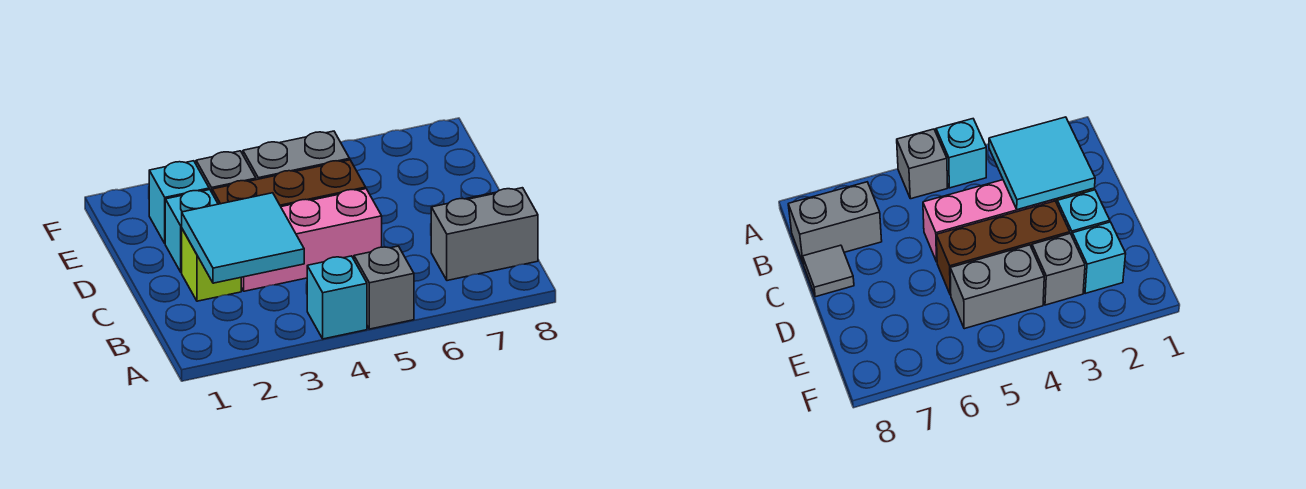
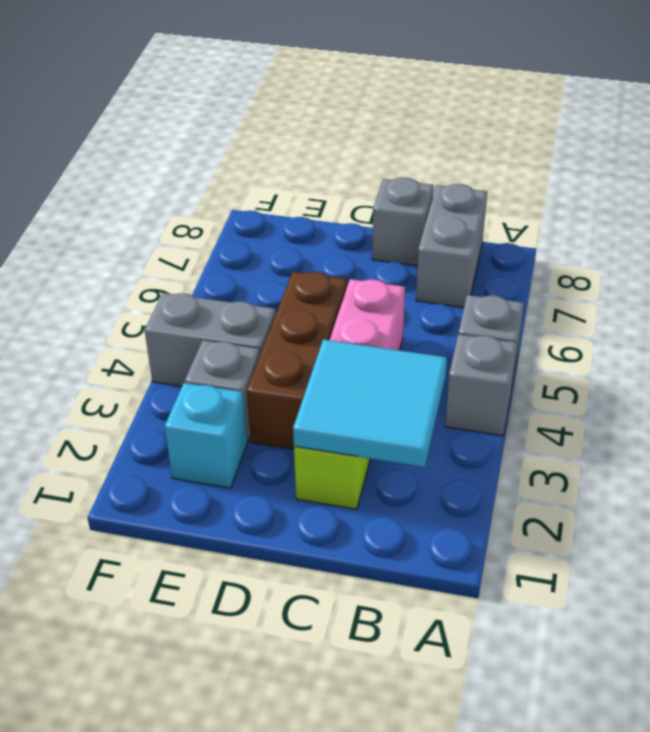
cyan brick A4 level 1 -> grey brick A4 level 1
grey tile C8 level 1 -> grey brick C8 level 1
cyan brick D2 level 1 -> none
grey brick E4:E5 level 1 -> grey brick E4:F4 level 1

